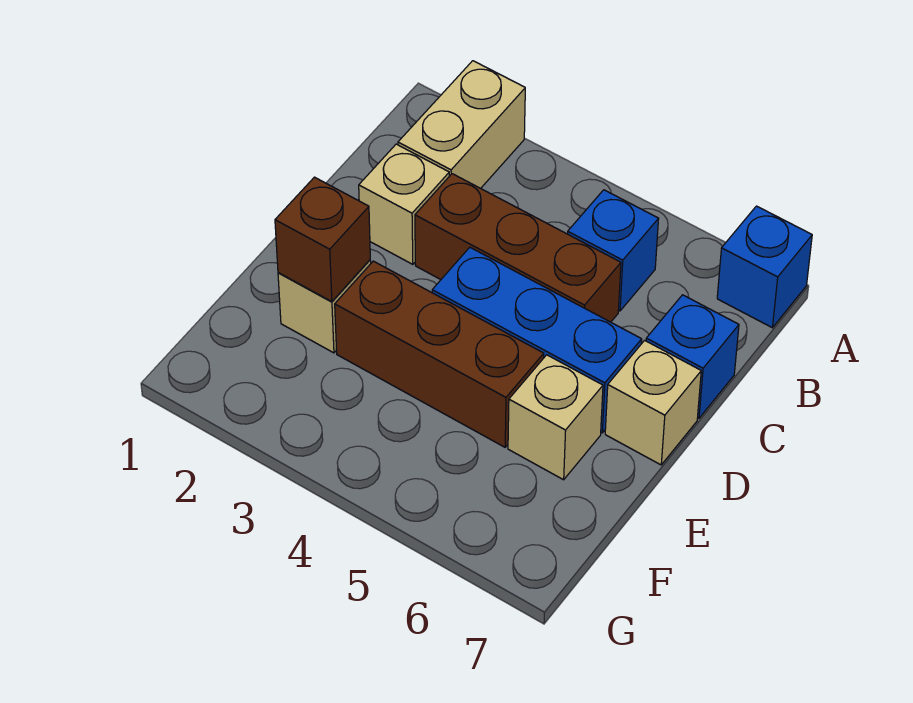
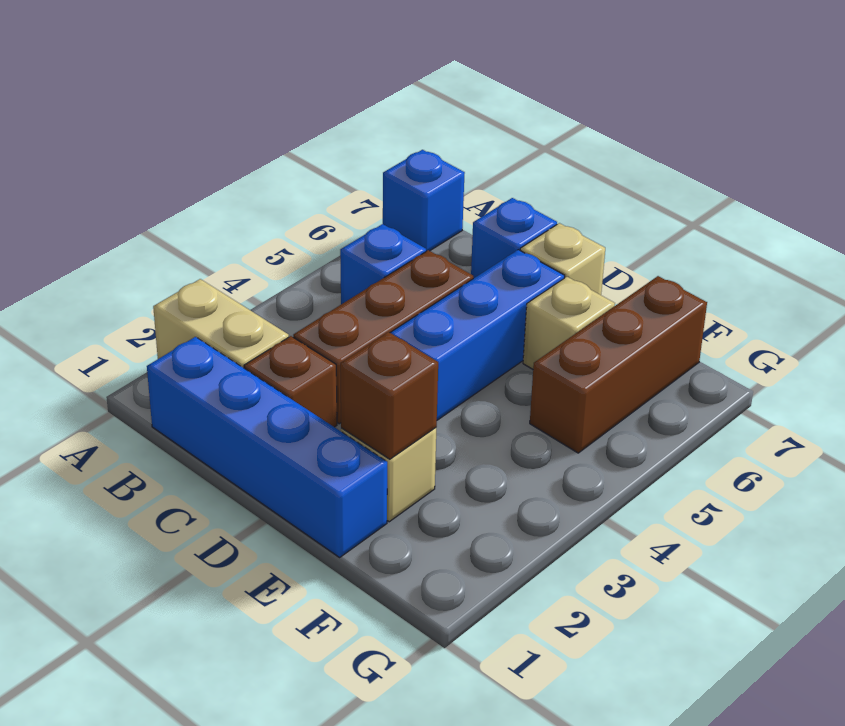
none -> blue brick B1:E1 level 1
tan brick C2 level 1 -> brown brick C2 level 1
brown brick E3:E5 level 1 -> brown brick F5:F7 level 1

